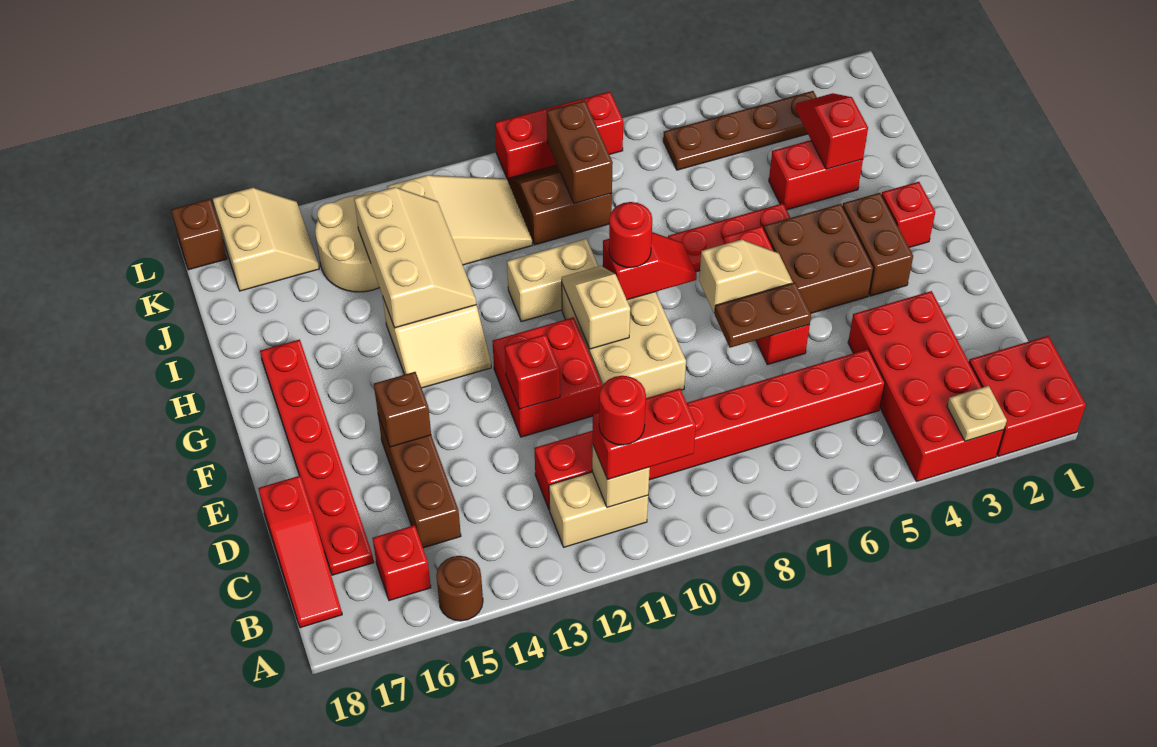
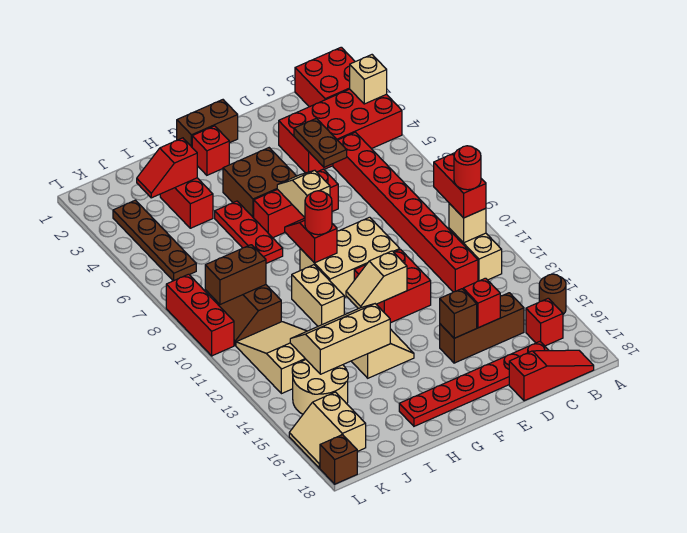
tan plate A3 level 2 -> tan brick A3 level 2
brown plate E6:E7 level 2 -> brown plate D4:D5 level 2
red brick E12 level 2 -> red brick D15 level 2
brown brick F3:G3 level 1 -> brown brick F1:G1 level 1
tan slope F10:G10 level 2 top F -> tan slope F12:G12 level 2 top F
tan slope K16:L17 level 1 top 17 -> tan slope K16:L17 level 1 top K

